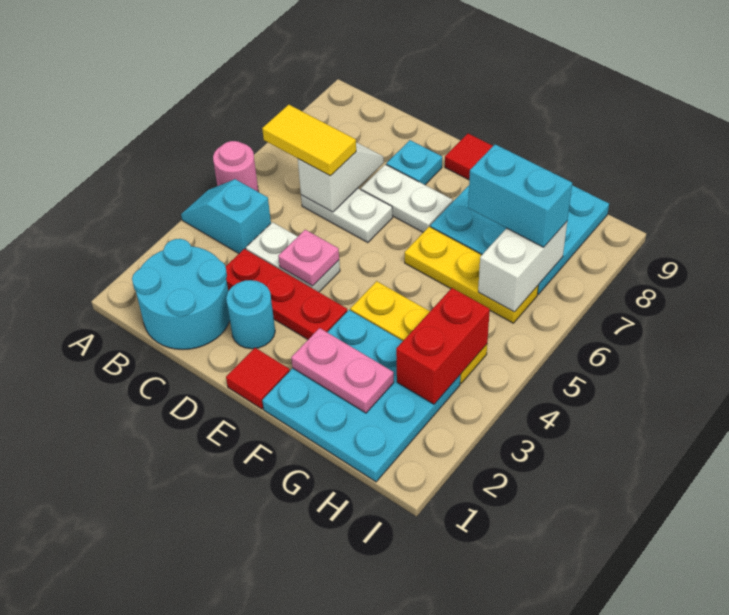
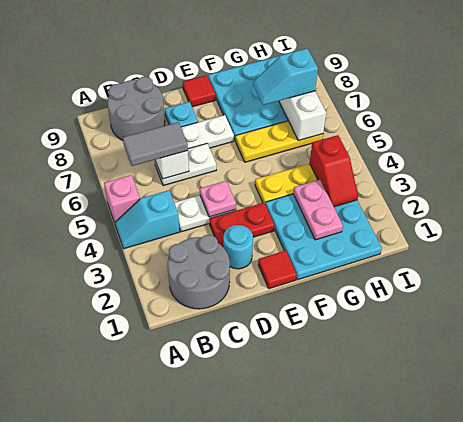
pink round brick A5 level 1 -> pink brick A5 level 1
cyan round brick B1:C2 level 1 -> grey round brick B1:C2 level 1
yellow tile B6:C6 level 3 -> grey tile B6:C6 level 3
none -> grey round brick B8:C9 level 1
red plate C3:E3 level 1 -> red plate D3:E3 level 1
pink plate F2:G2 level 2 -> pink plate G2:G3 level 2
cyan brick G7:H7 level 3 -> cyan slope G7:H7 level 3 top H
red brick H3:H4 level 2 -> red slope H3:H4 level 2 top 4

